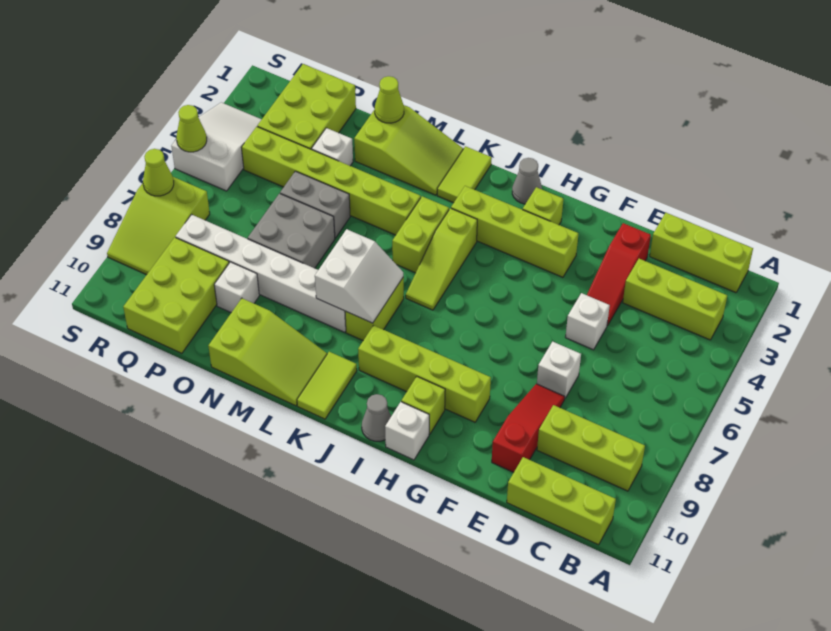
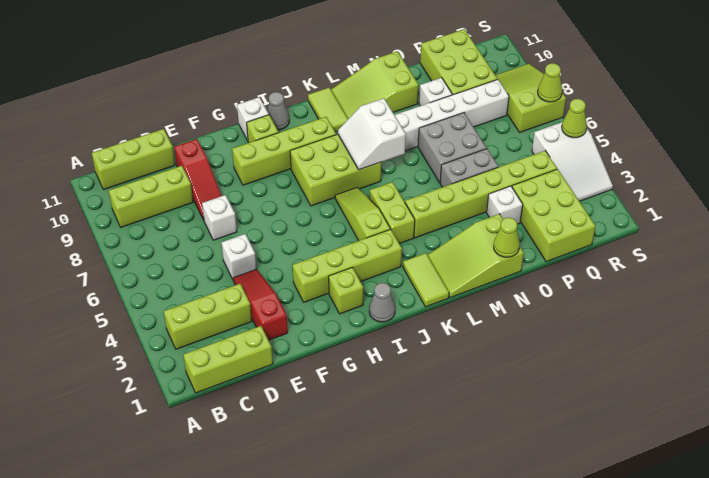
lime brick K7:K8 level 1 -> lime brick I7:K8 level 1

